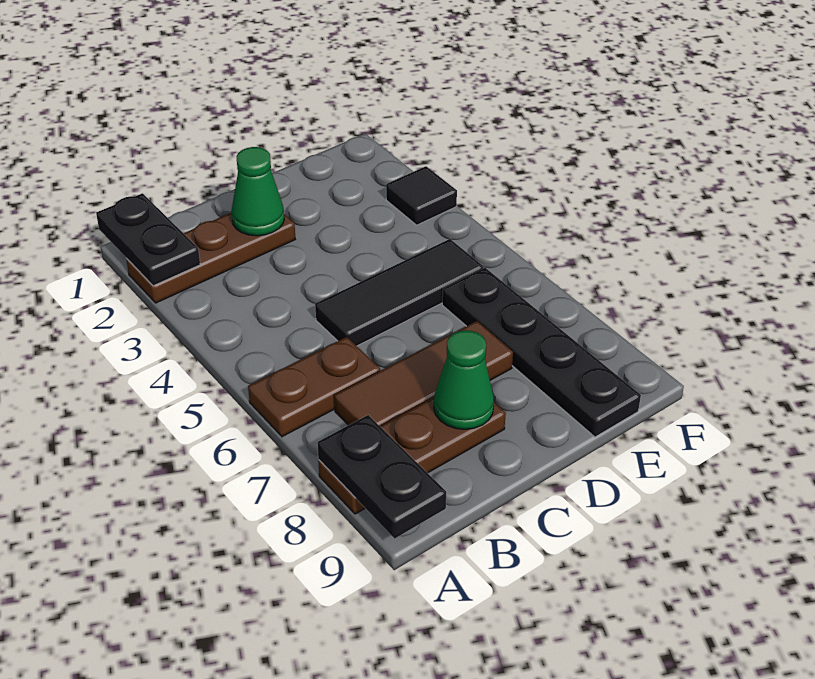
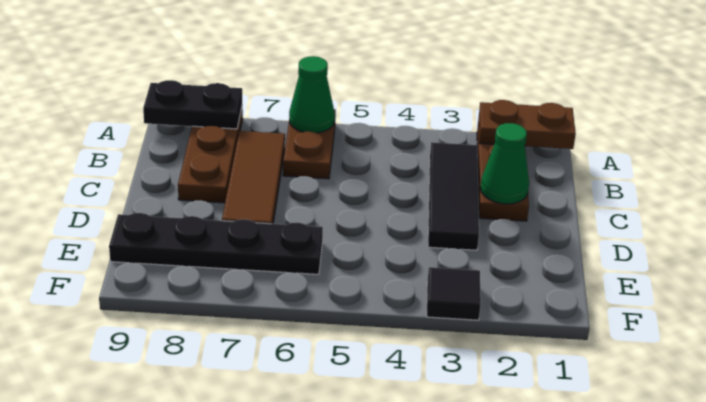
black plate A1:A2 level 2 -> brown plate A1:A2 level 2
black tile C5:E5 level 1 -> black tile B3:D3 level 1
green cone C8 level 2 -> green cone A6 level 2

